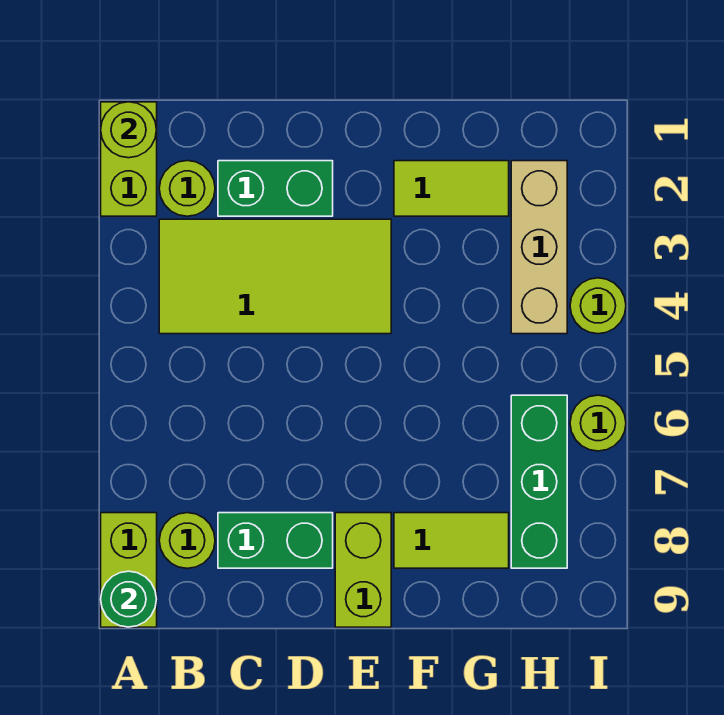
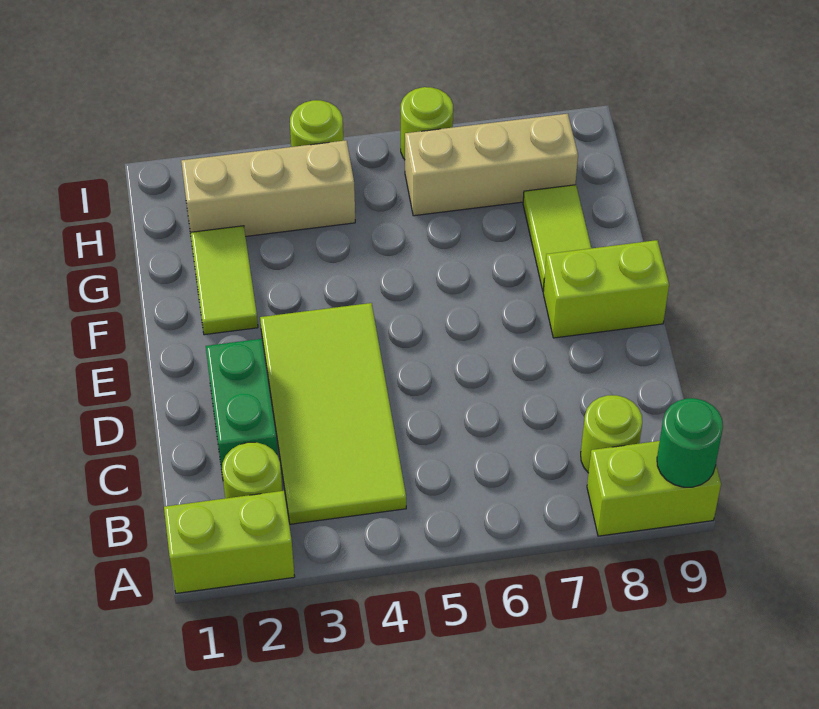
lime round brick A1 level 2 -> none
green brick C8:D8 level 1 -> none
green brick H6:H8 level 1 -> tan brick H6:H8 level 1

